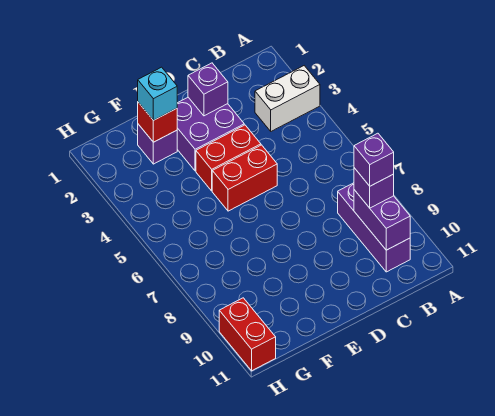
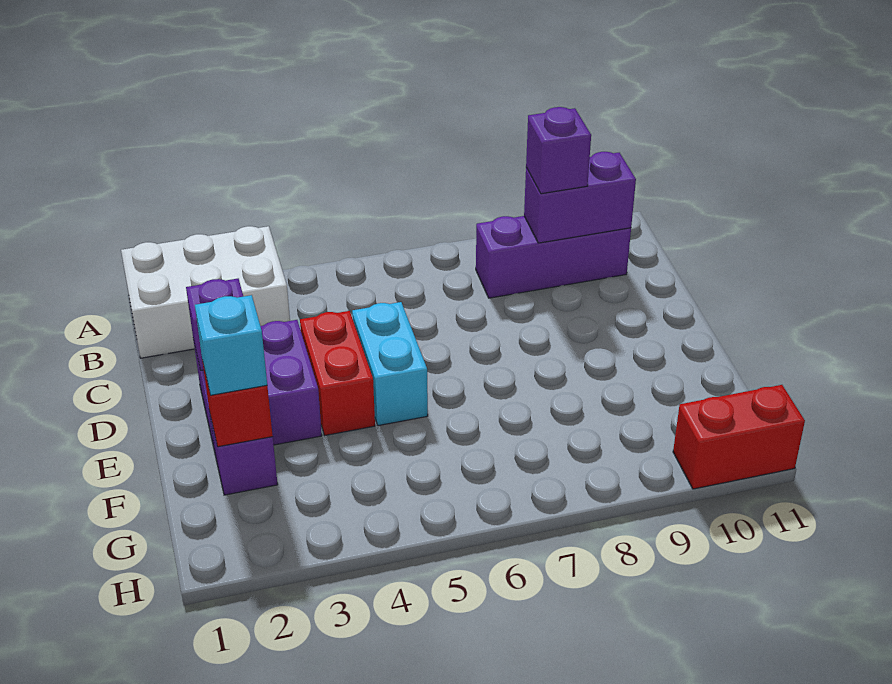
white brick A3:B3 level 1 -> white brick A1:B3 level 1
purple brick B9 level 4 -> none
red brick D5:E5 level 1 -> cyan brick D5:E5 level 1

